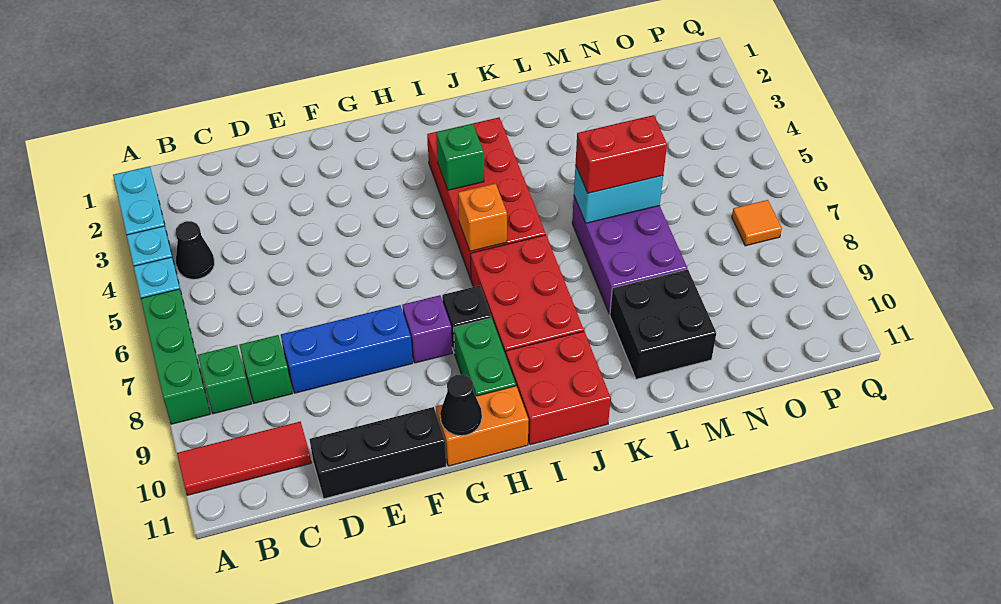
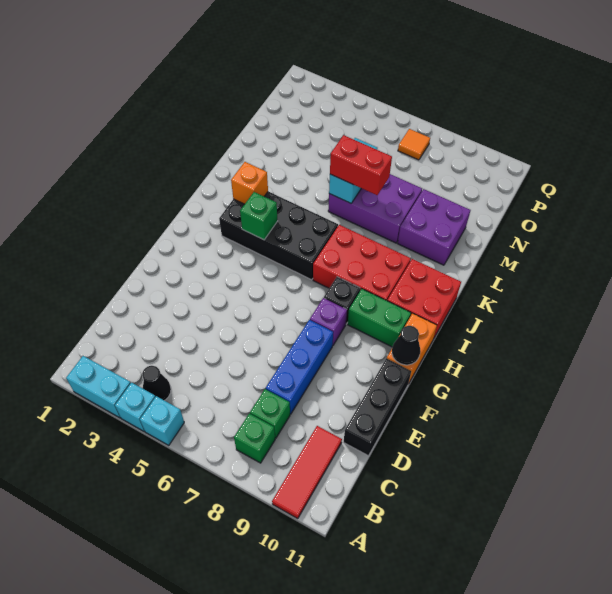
green brick A6:A8 level 1 -> none
red brick I3:J6 level 1 -> black brick I3:J6 level 1
orange brick I6 level 2 -> orange brick J3 level 2
red brick L6:M6 level 3 -> red brick L6:L7 level 3
black brick L9:M10 level 1 -> purple brick L9:M10 level 1

